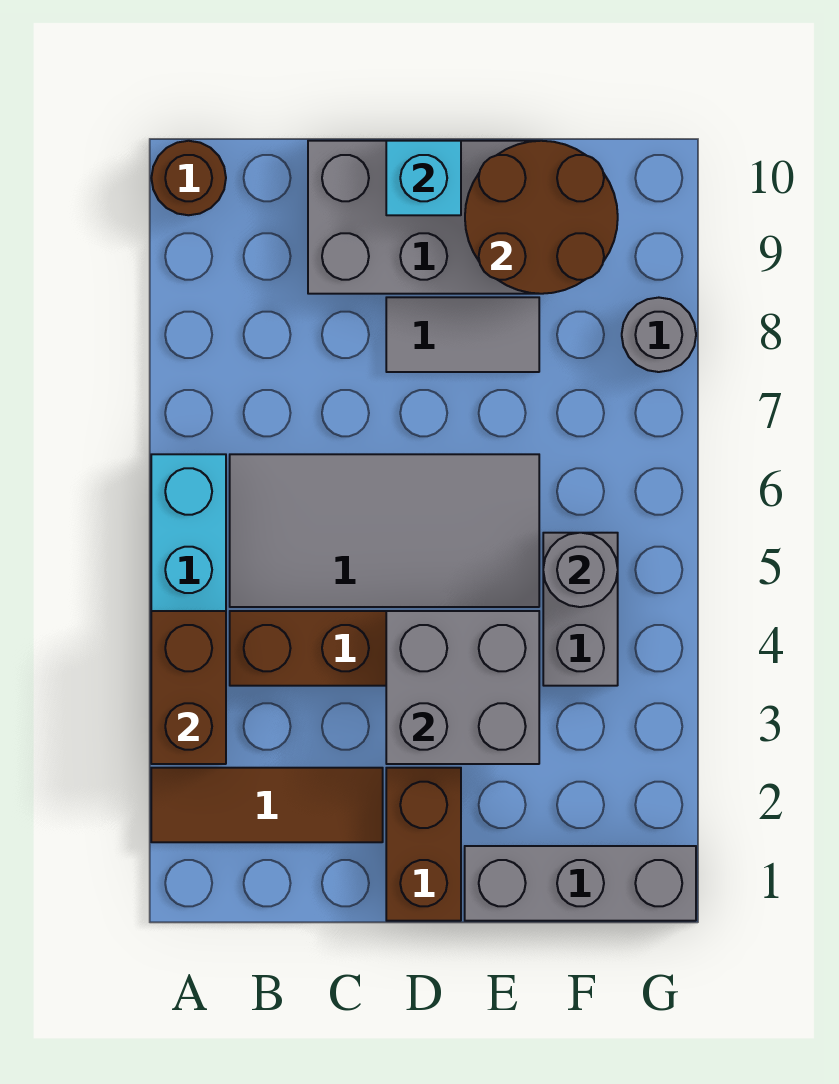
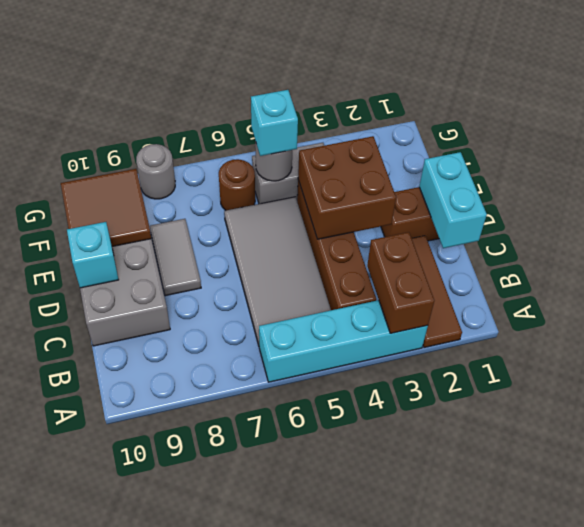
brown brick A3:A4 level 2 -> brown brick A3:B3 level 2
brown round brick A10 level 1 -> brown round brick F6 level 1
none -> cyan brick C1:D1 level 2
grey brick D3:E4 level 2 -> brown brick D3:E4 level 2
grey brick E1:G1 level 1 -> none
brown round brick E9:F10 level 2 -> brown tile E9:F10 level 2
none -> cyan brick F5 level 3

